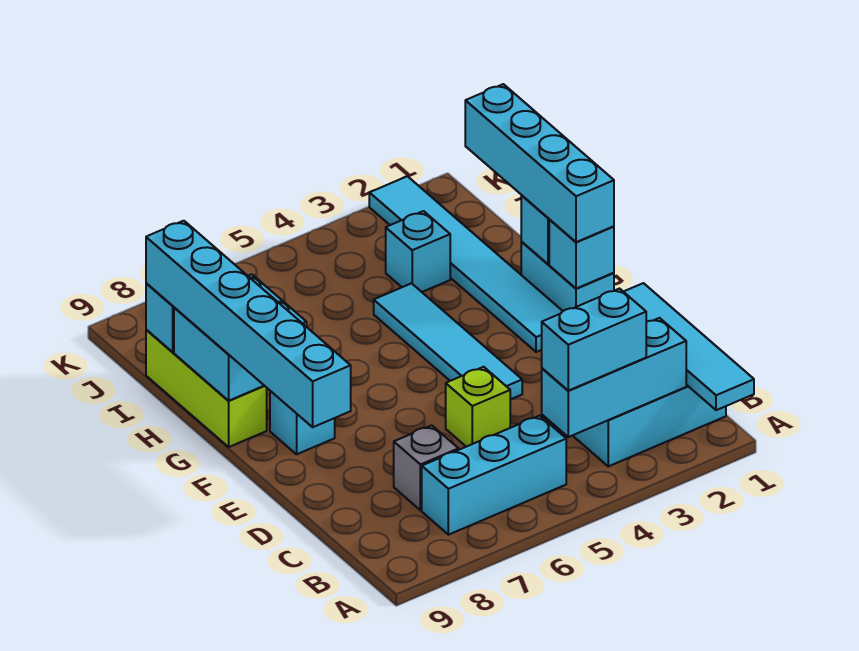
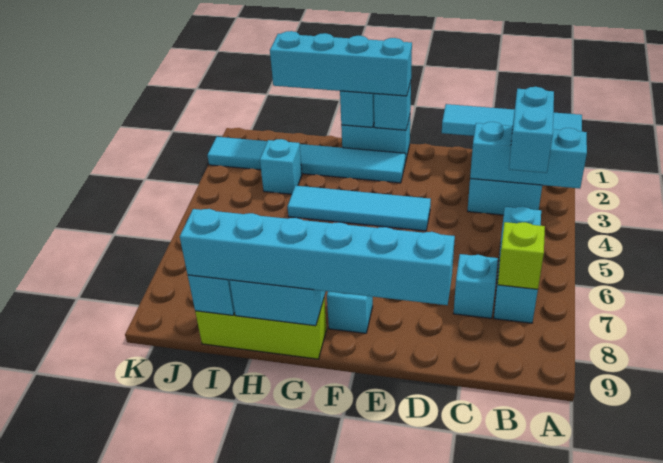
cyan brick B2:B4 level 2 -> cyan brick A3:C3 level 2
grey brick C7 level 1 -> cyan brick C7 level 1
lime brick D5 level 1 -> lime brick B7 level 2

